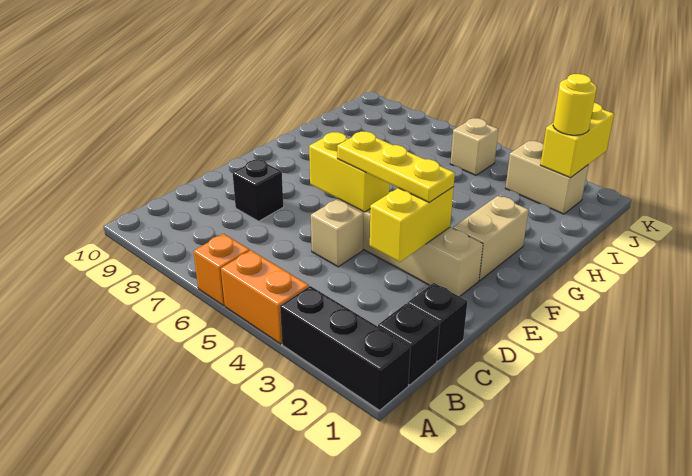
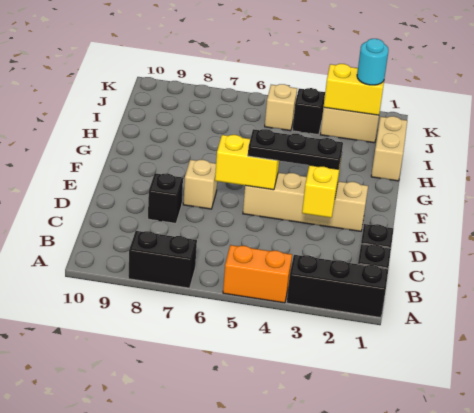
orange brick A6 level 1 -> none
none -> black brick A7:A8 level 1
tan brick D5 level 1 -> tan brick E7 level 1
yellow plate E3:E5 level 3 -> black plate E3:E5 level 3
tan brick F2:G2 level 1 -> tan brick H1:I1 level 1
yellow brick J2:K2 level 2 -> yellow brick J2:J3 level 2
yellow round brick J2 level 3 -> cyan round brick J2 level 3
none -> black brick J4 level 1

